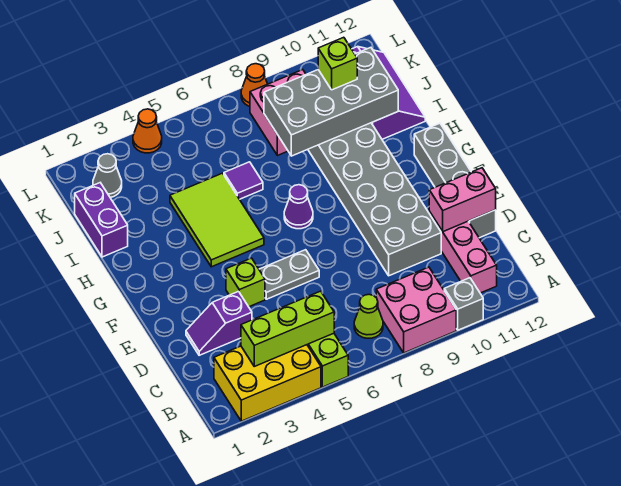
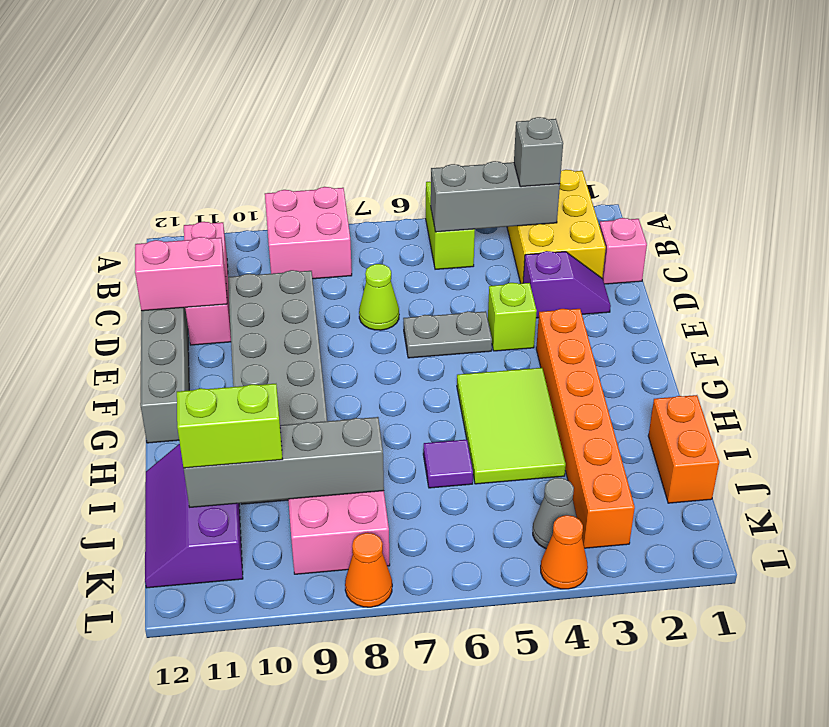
yellow brick A2:B4 level 1 -> yellow brick A2:C3 level 1
grey brick A10 level 1 -> grey brick B3 level 3
lime brick B3:B5 level 2 -> grey brick B3:B5 level 2
lime cone B7 level 1 -> lime cone D7 level 1
none -> pink brick C1 level 1
none -> orange brick F3:K3 level 1
purple cone G7 level 1 -> none
purple brick I1:J1 level 1 -> orange brick I1:J1 level 1
grey brick I8:J11 level 2 -> grey brick J8:J11 level 2
lime brick J10 level 3 -> lime brick J10:J11 level 3
grey cone K2 level 1 -> grey cone K4 level 1

